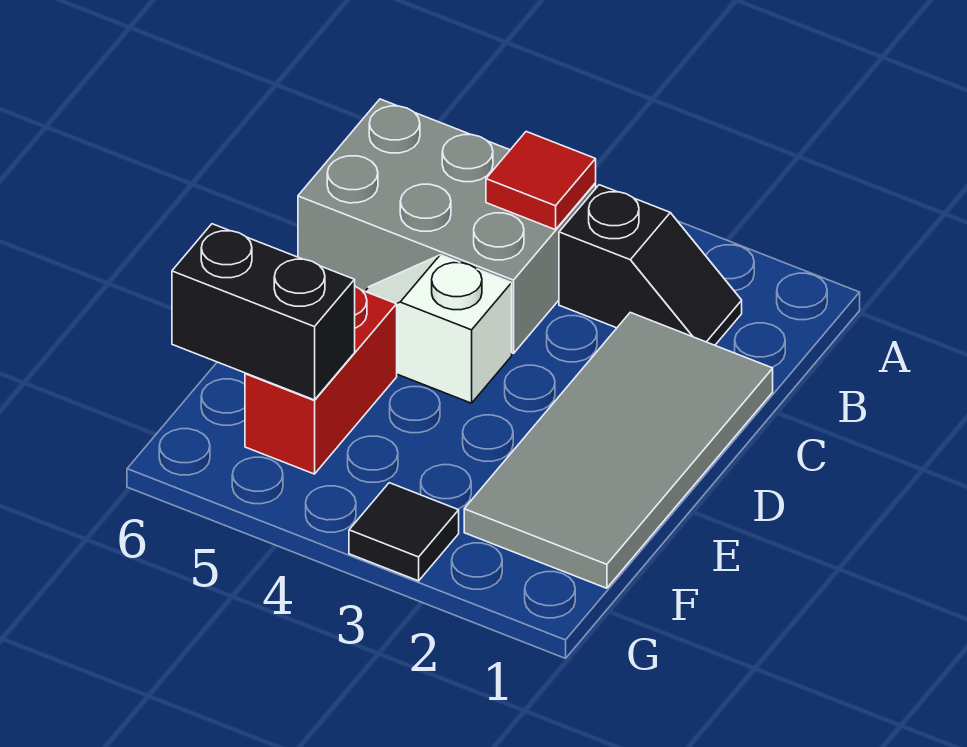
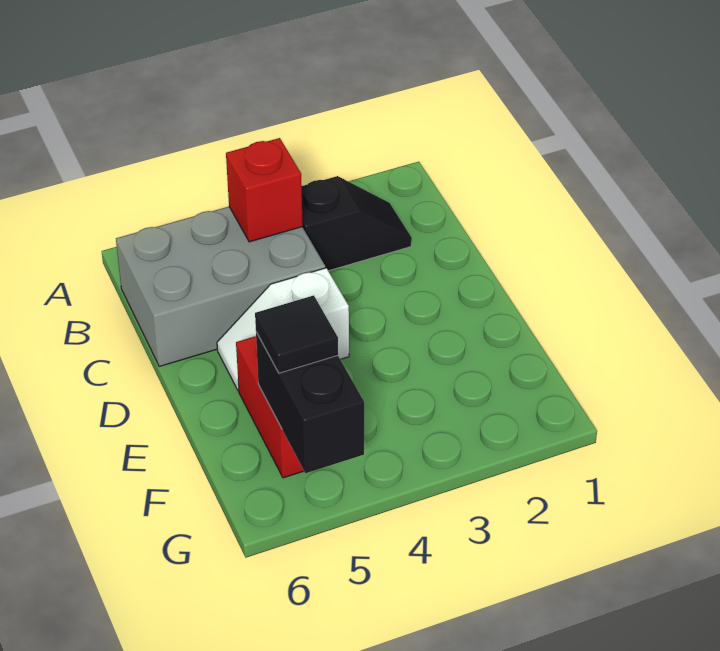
red tile B4 level 2 -> red brick B4 level 2
grey tile C1:F2 level 1 -> none
black brick F5:F6 level 2 -> black brick F5:G5 level 2
black tile G3 level 1 -> black tile F5 level 3

